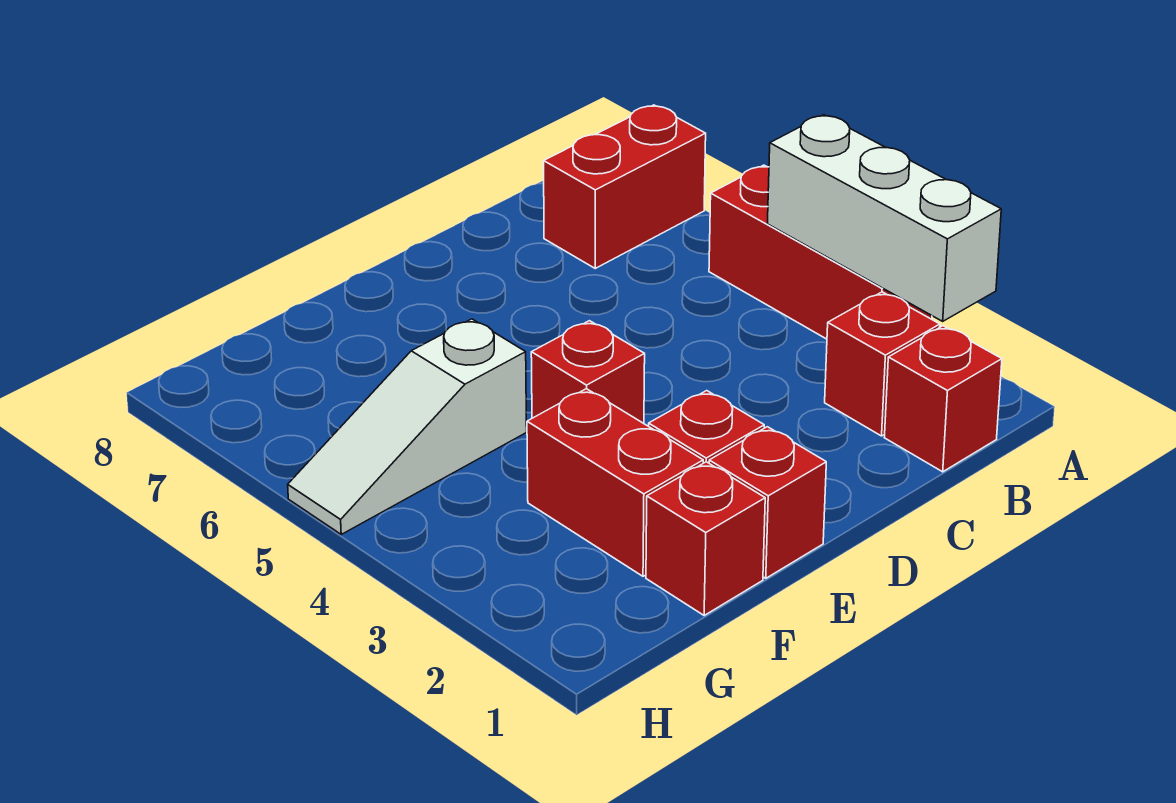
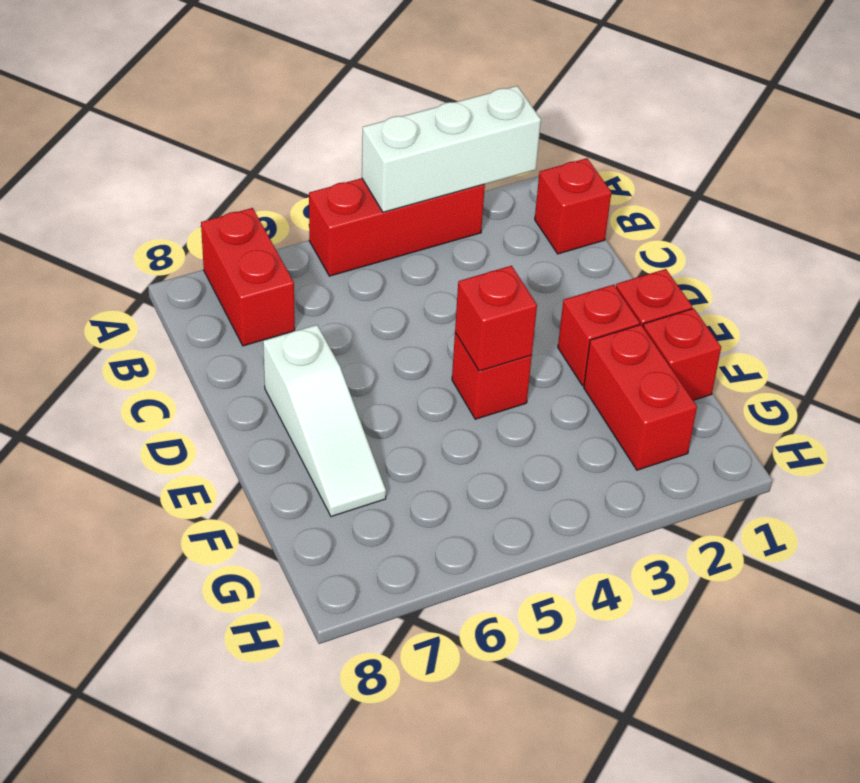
red brick B2 level 1 -> red brick E4 level 2
red brick F2:F3 level 1 -> red brick F2:G2 level 1
white slope F5:H5 level 1 top F -> white slope D7:F7 level 1 top D

